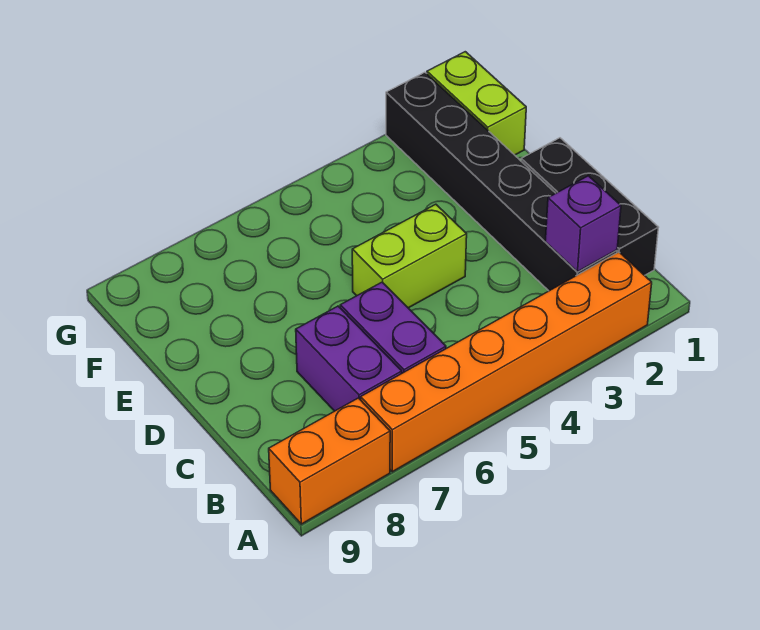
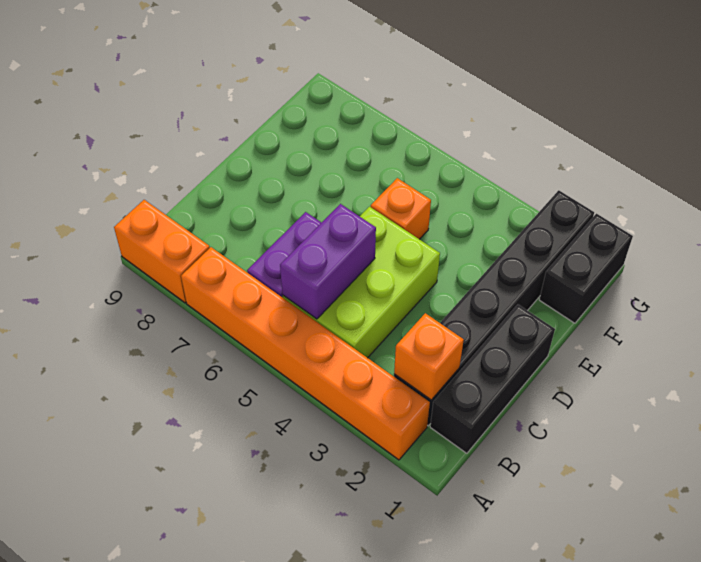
purple brick B2 level 2 -> orange brick B2 level 2
purple brick B7:C7 level 1 -> purple brick B5:C5 level 2
lime brick D4:D5 level 1 -> lime brick B4:D5 level 1
none -> orange brick E5 level 1
lime brick F1:G1 level 1 -> black brick F1:G1 level 1

